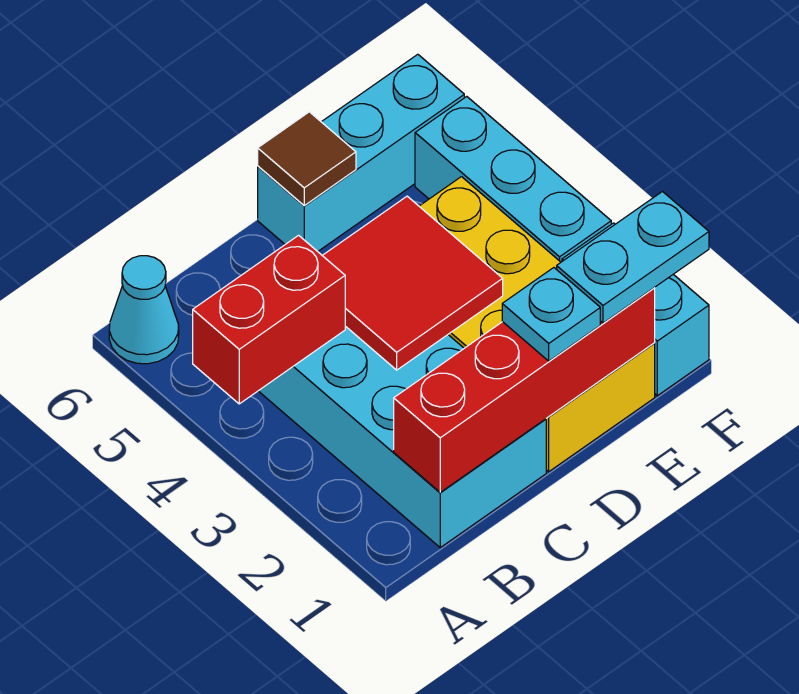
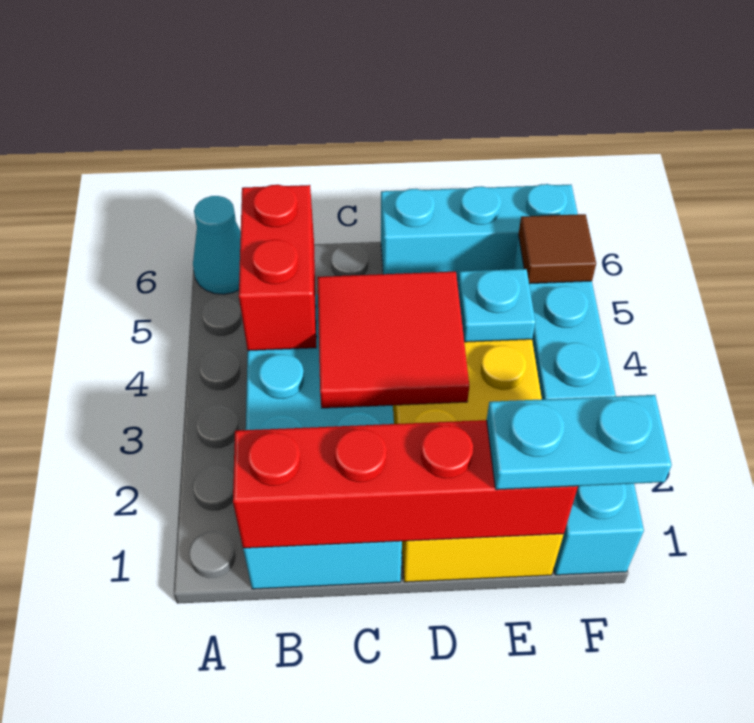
red brick A4:B4 level 2 -> red brick B4:B5 level 2
cyan plate D1 level 3 -> cyan plate E4 level 2
brown tile D6 level 2 -> brown tile F5 level 2

